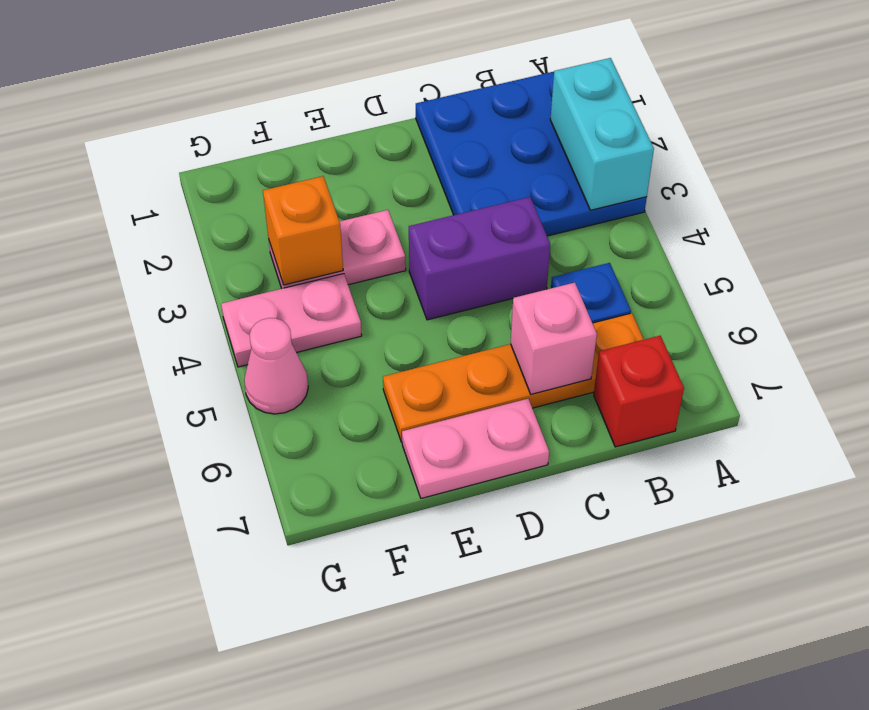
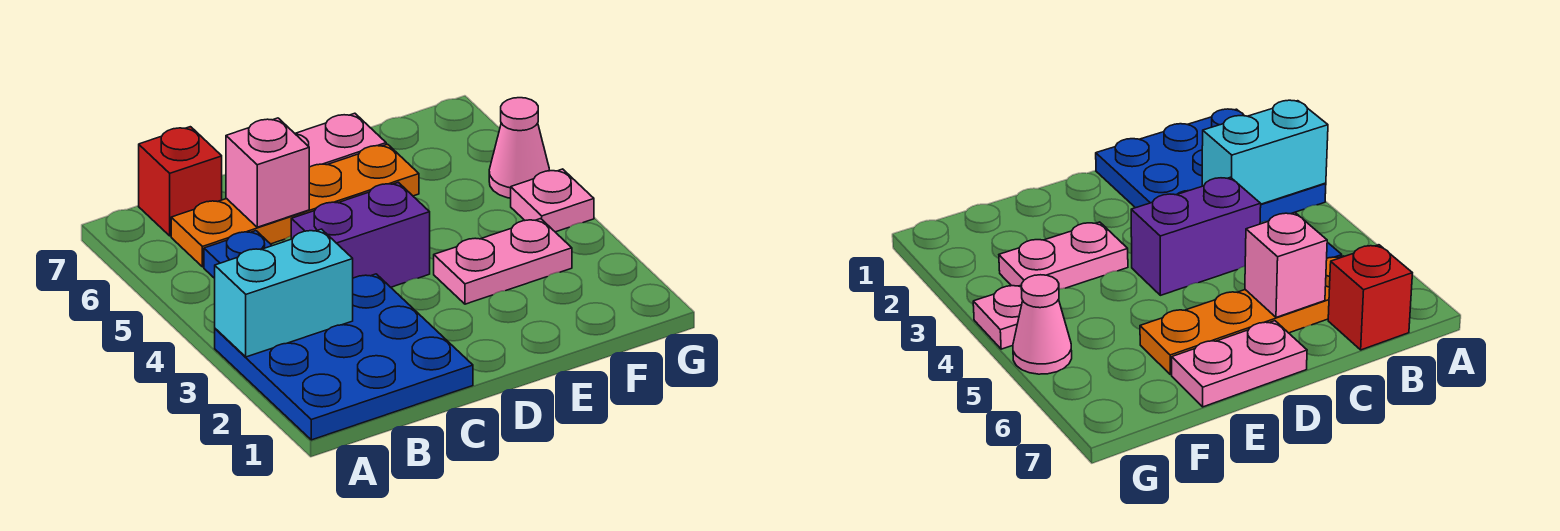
cyan brick A2:A3 level 2 -> cyan brick A3:B3 level 2
orange brick F3 level 2 -> none
pink plate F4:G4 level 1 -> pink plate G4 level 1

